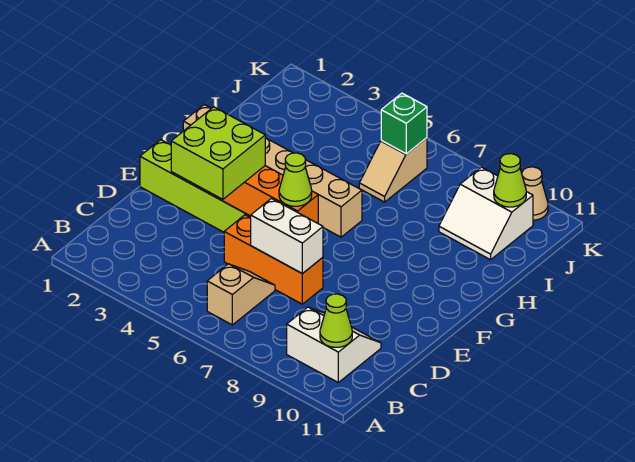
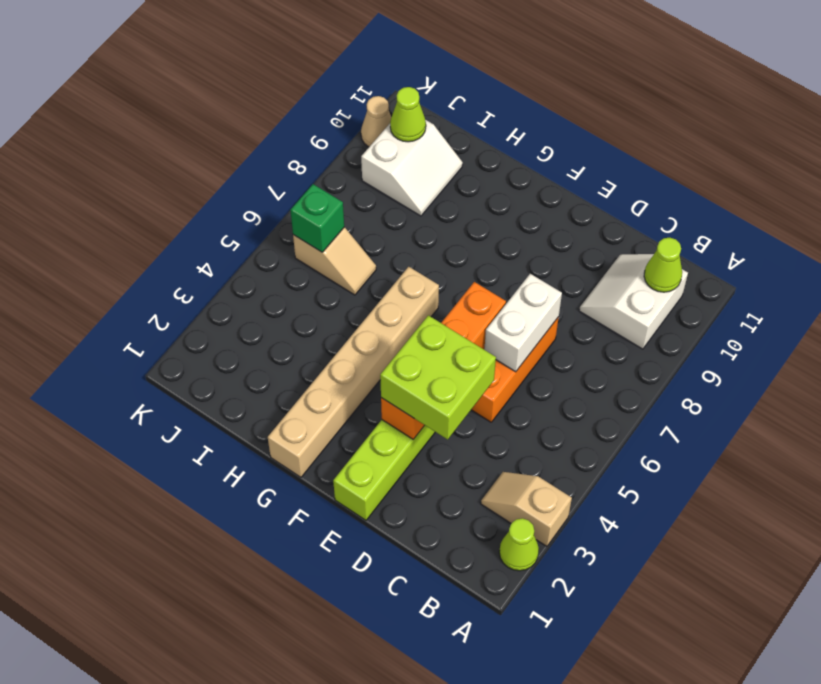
tan slope B6:C6 level 1 top B -> tan slope A3:B3 level 1 top A
lime cone E6 level 3 -> lime cone A2 level 1

